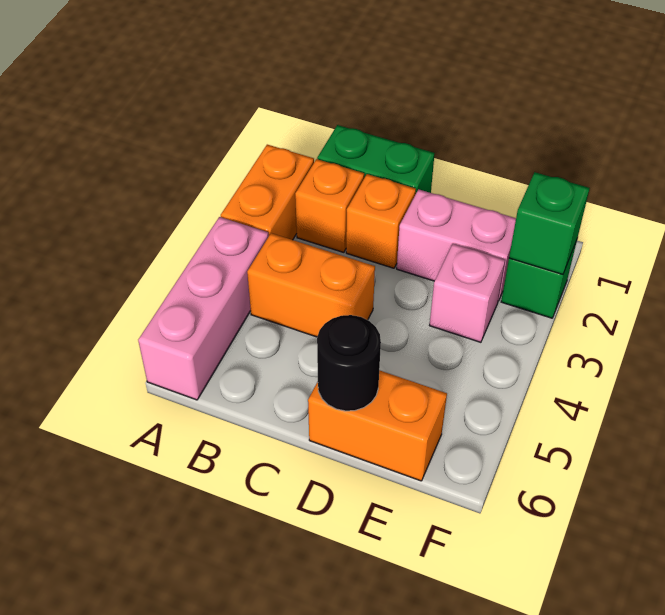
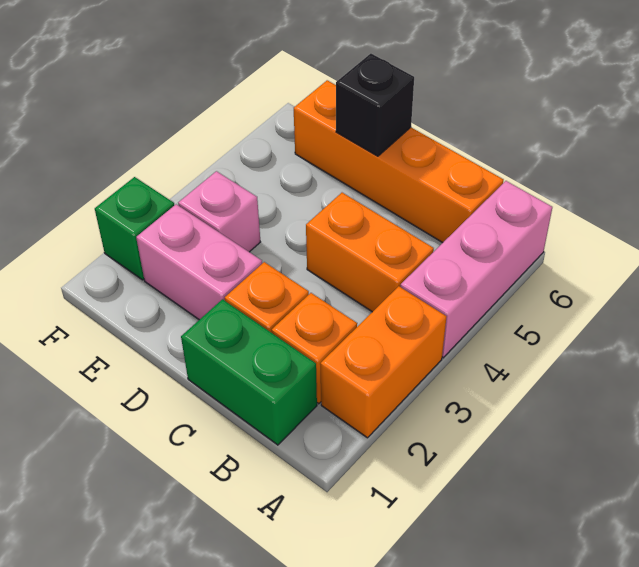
orange brick D6:E6 level 1 -> orange brick B6:E6 level 1
black round brick D6 level 2 -> black brick D6 level 2
green brick F2 level 2 -> none

